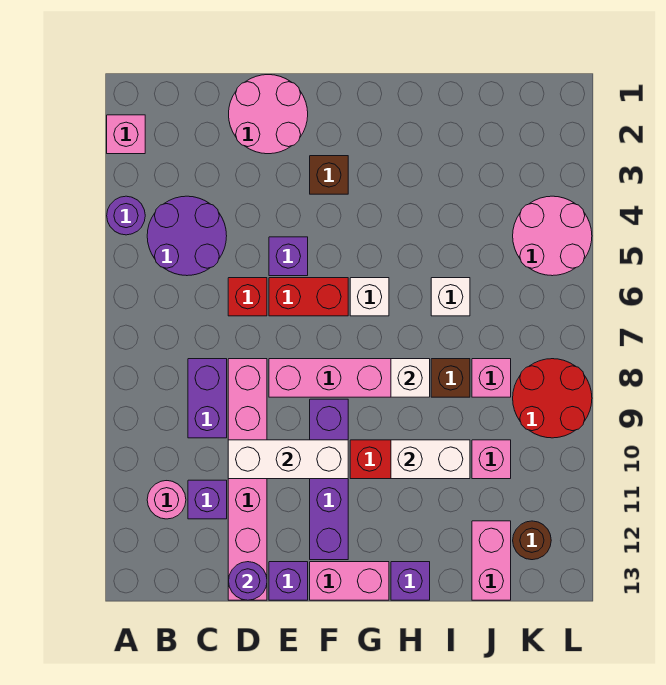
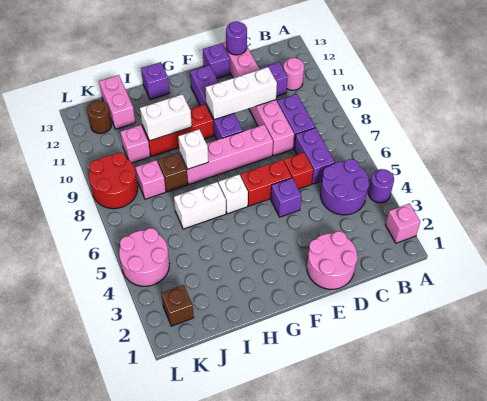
none -> purple brick C6:C7 level 1
brown brick F3 level 1 -> brown brick K2 level 1
pink brick F13:G13 level 1 -> none
white brick I6 level 1 -> white brick H6:I6 level 1

